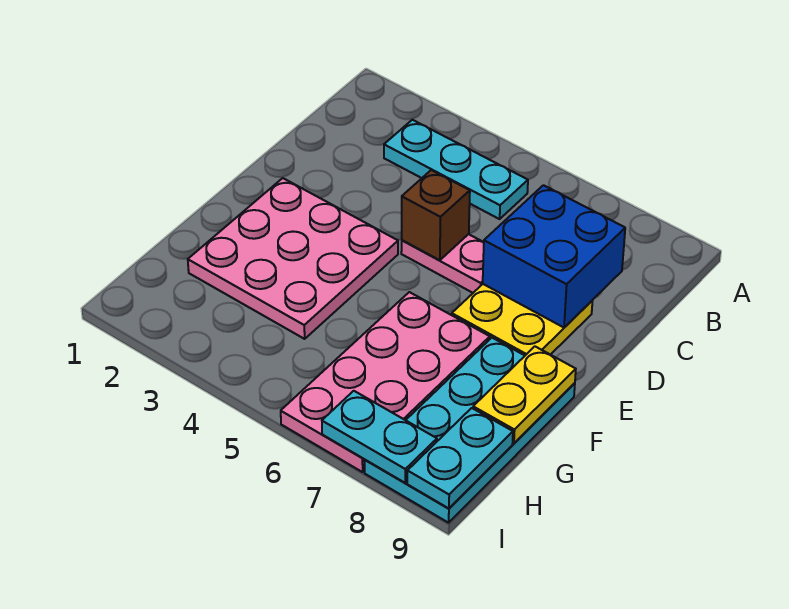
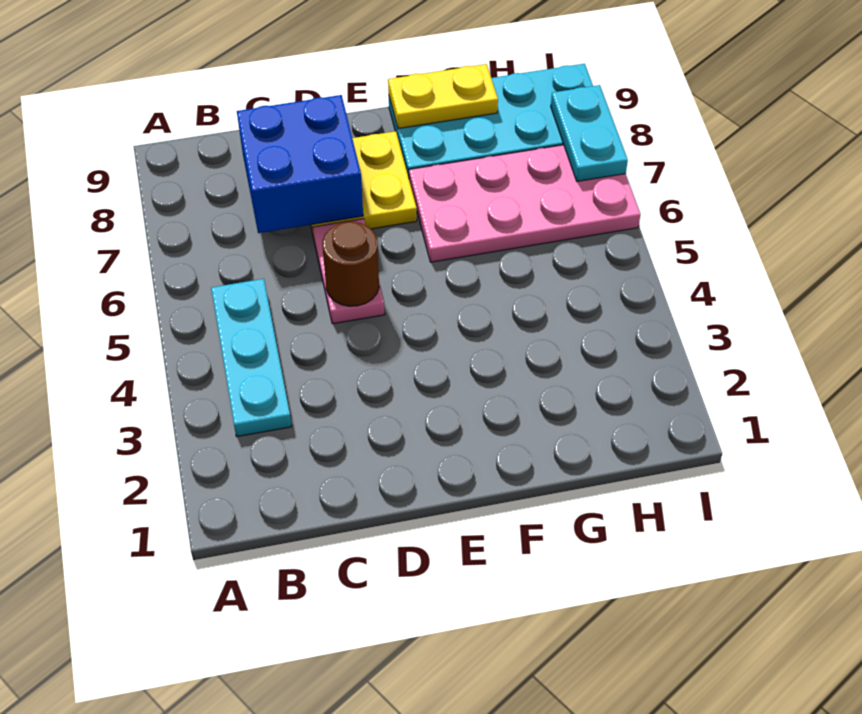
brown brick D5 level 2 -> brown round brick D5 level 2
pink plate E2:G4 level 1 -> none
cyan plate H9:I9 level 2 -> none

